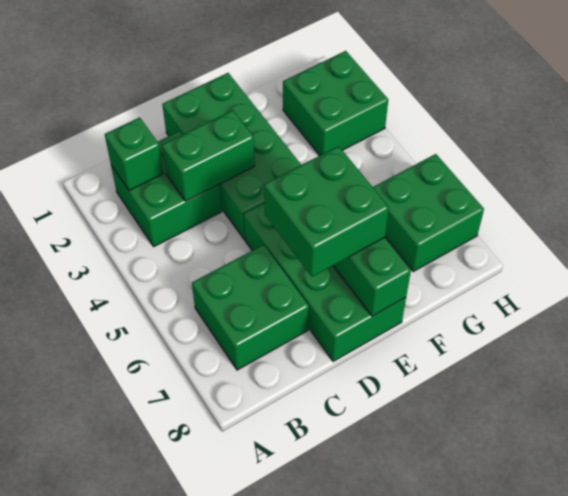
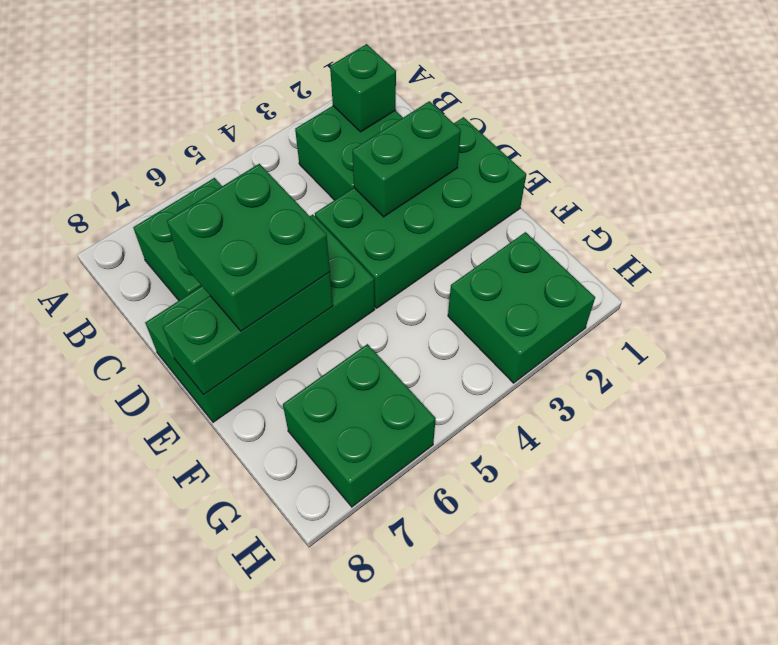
green brick C3:D3 level 2 -> green brick D2:D3 level 2

